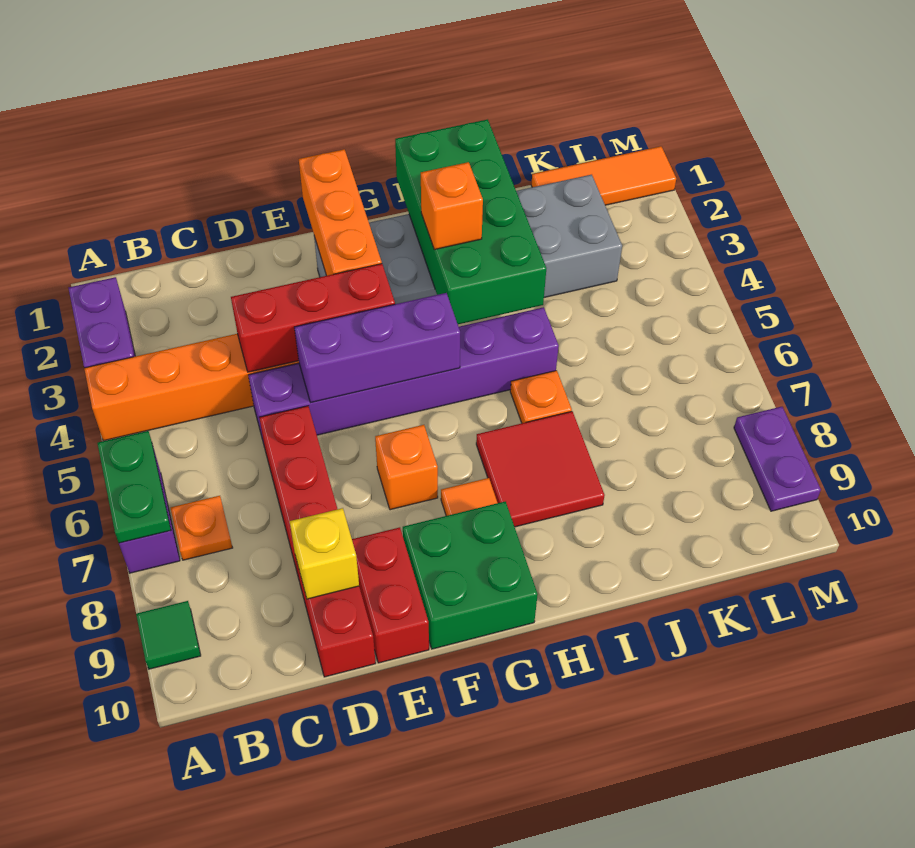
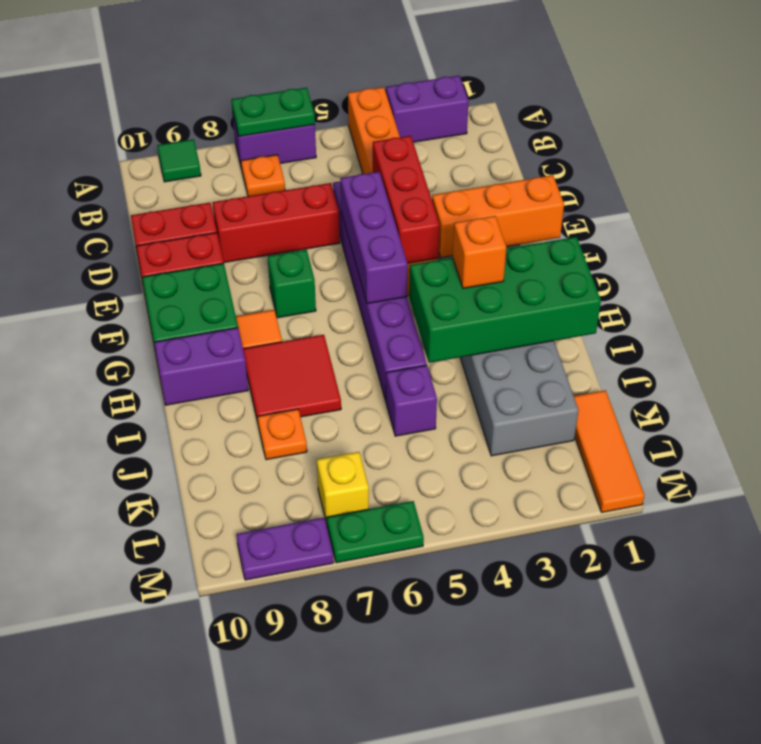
yellow brick D9 level 2 -> yellow brick L7 level 1
orange brick F7 level 1 -> green brick F7 level 1
none -> purple brick H9:H10 level 1
orange plate I6 level 1 -> orange plate J8 level 1
none -> purple brick J5 level 1
none -> green plate M6:M7 level 1

